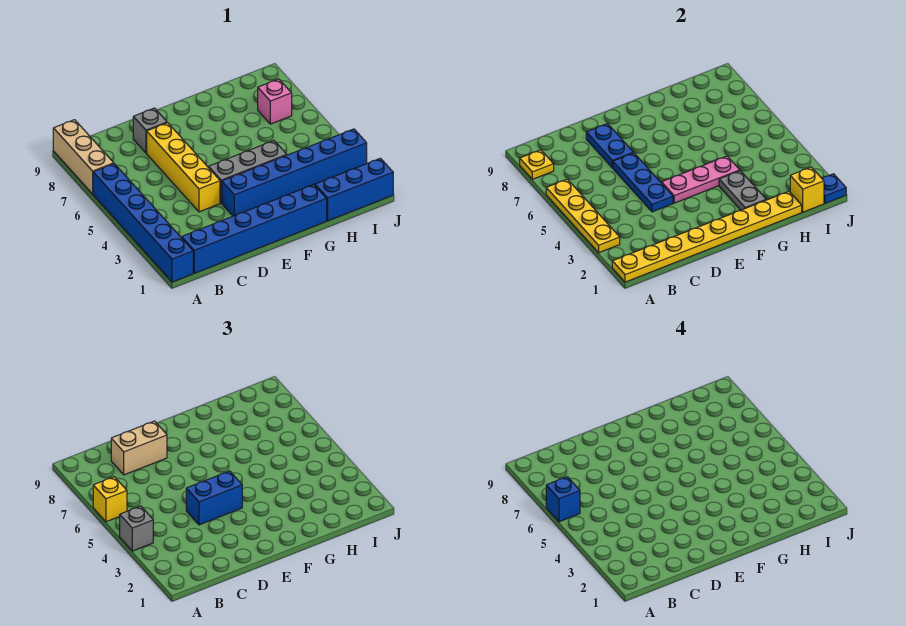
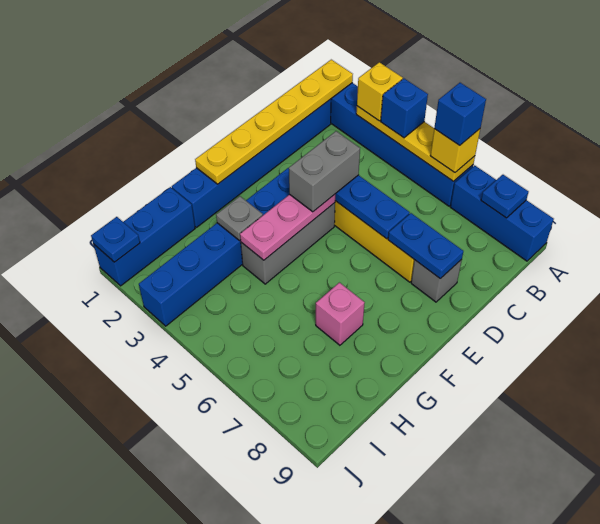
yellow plate A1:H1 level 2 -> yellow plate A1:F1 level 2
grey brick A4 level 3 -> blue brick A4 level 3
tan brick A7:A9 level 1 -> blue brick A7:A9 level 1
yellow plate A8 level 2 -> blue plate A8 level 2
tan brick C8:D8 level 3 -> none
blue brick D4:E4 level 3 -> grey brick D4:E4 level 3
grey plate G2:G3 level 2 -> grey plate G3 level 2
yellow brick I1 level 2 -> yellow brick A3 level 3
pink brick I7 level 1 -> pink brick G7 level 1

